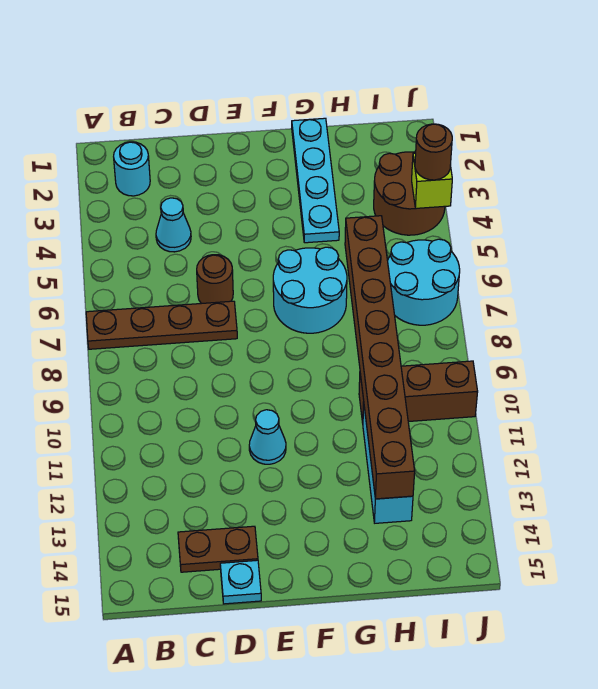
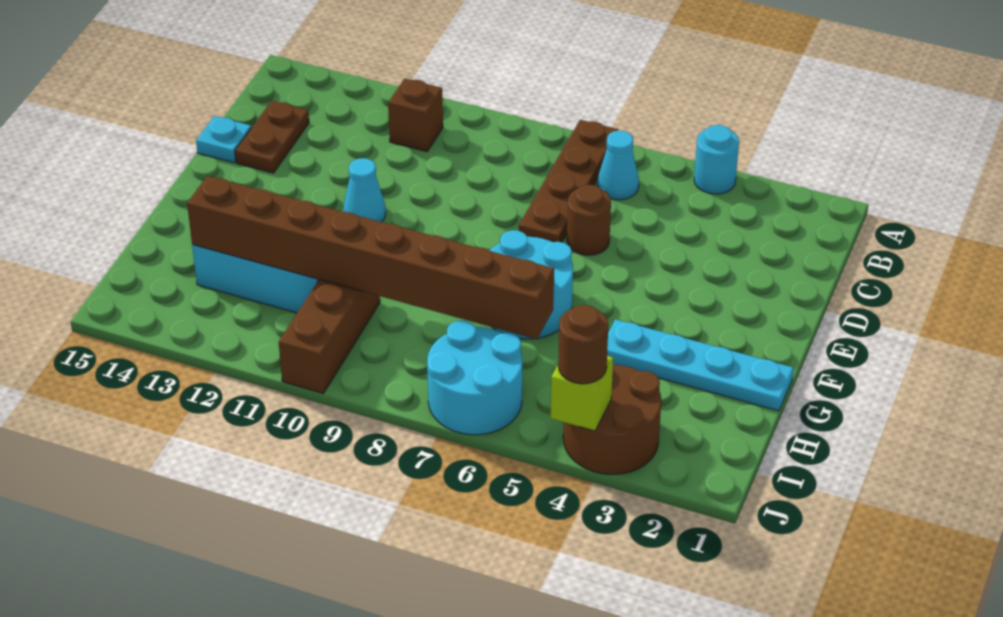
cyan round brick B2 level 1 -> cyan round brick A4 level 1
none -> brown brick B11 level 1
cyan cone C4 level 1 -> cyan cone B6 level 1

